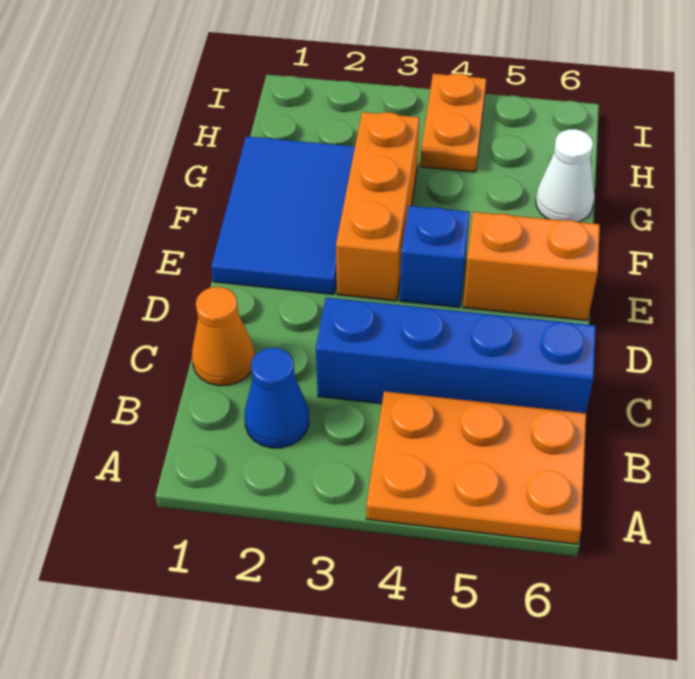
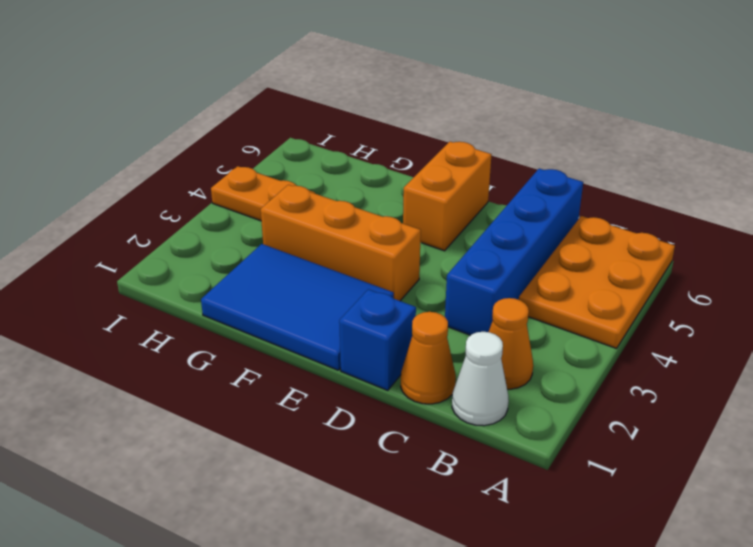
blue cone B2 level 1 -> orange cone B2 level 1
blue brick E4 level 1 -> blue brick D1 level 1
white cone G6 level 1 -> white cone B1 level 1

